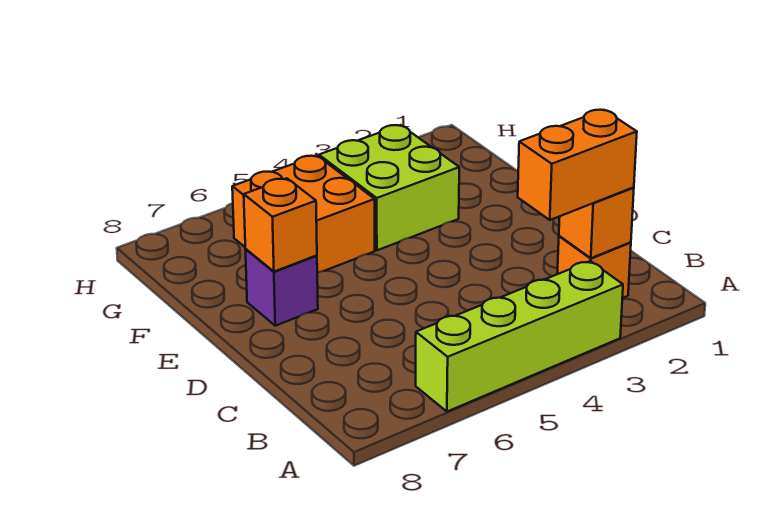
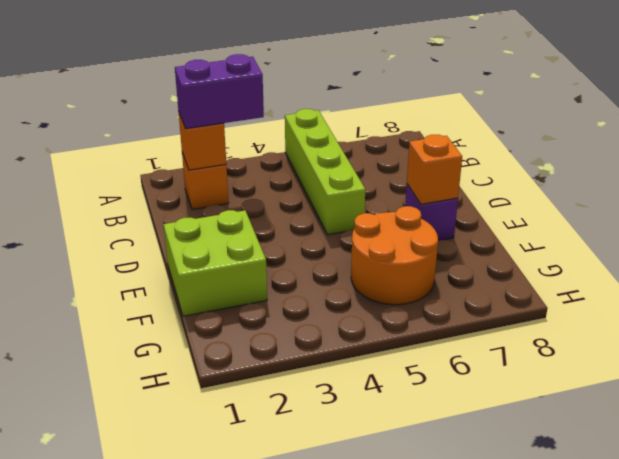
lime brick A3:A6 level 1 -> lime brick A5:D5 level 1
orange brick B2:B3 level 3 -> purple brick B2:B3 level 3
lime brick F3:G4 level 1 -> lime brick E1:F2 level 1
orange brick F5:G6 level 1 -> orange round brick F5:G6 level 1

